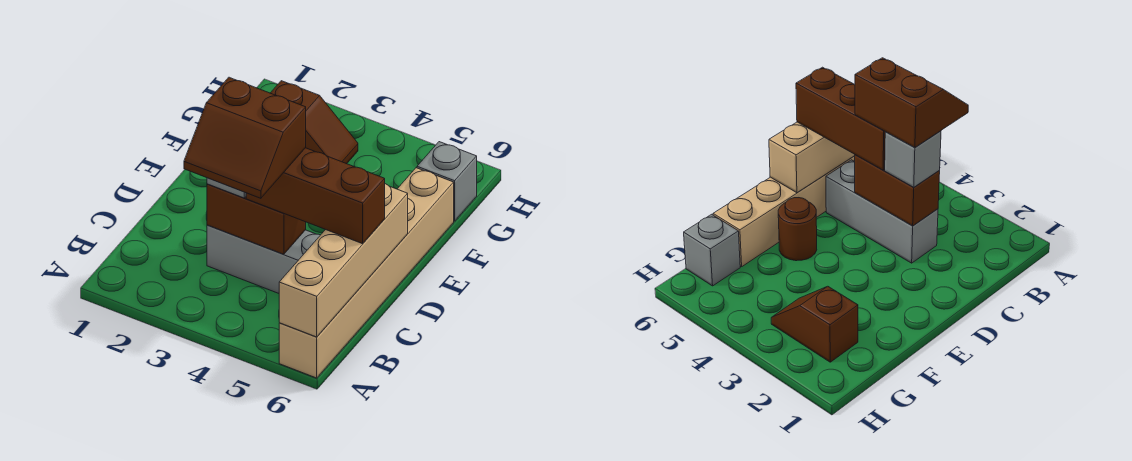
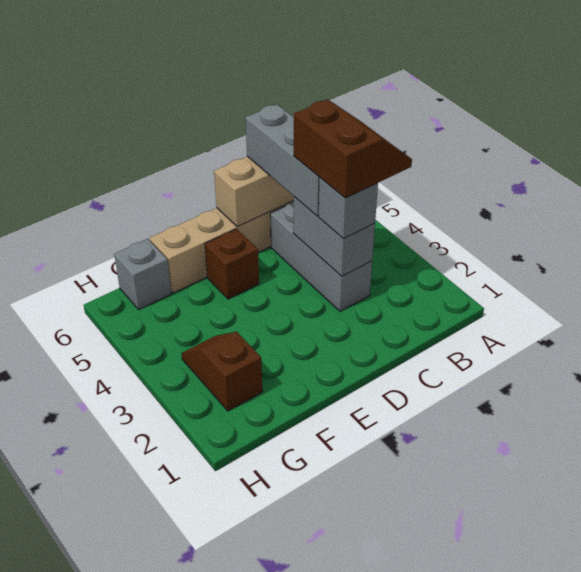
brown brick C3:C4 level 2 -> grey brick C3:C4 level 2
brown brick C4:C6 level 3 -> grey brick C4:C6 level 3
brown round brick E5 level 1 -> brown brick E5 level 1

